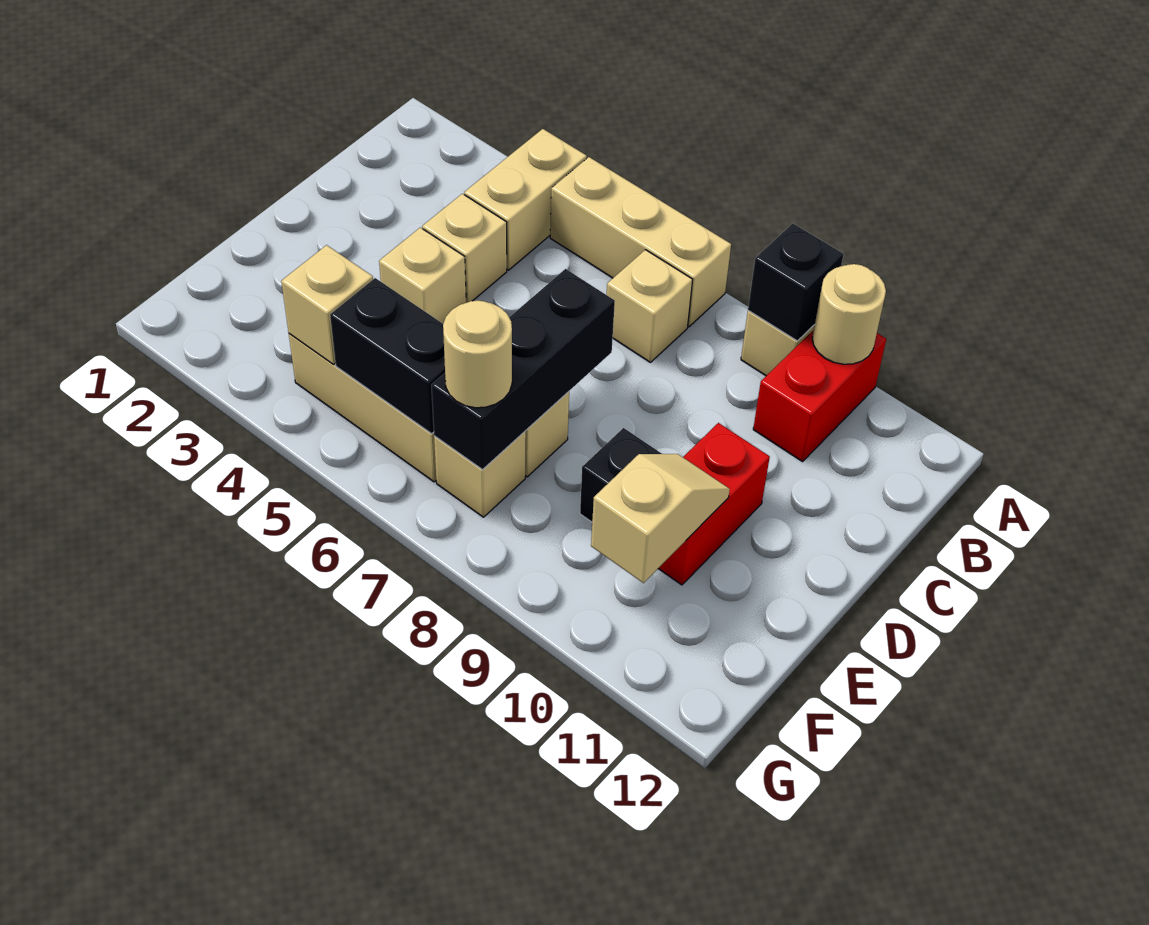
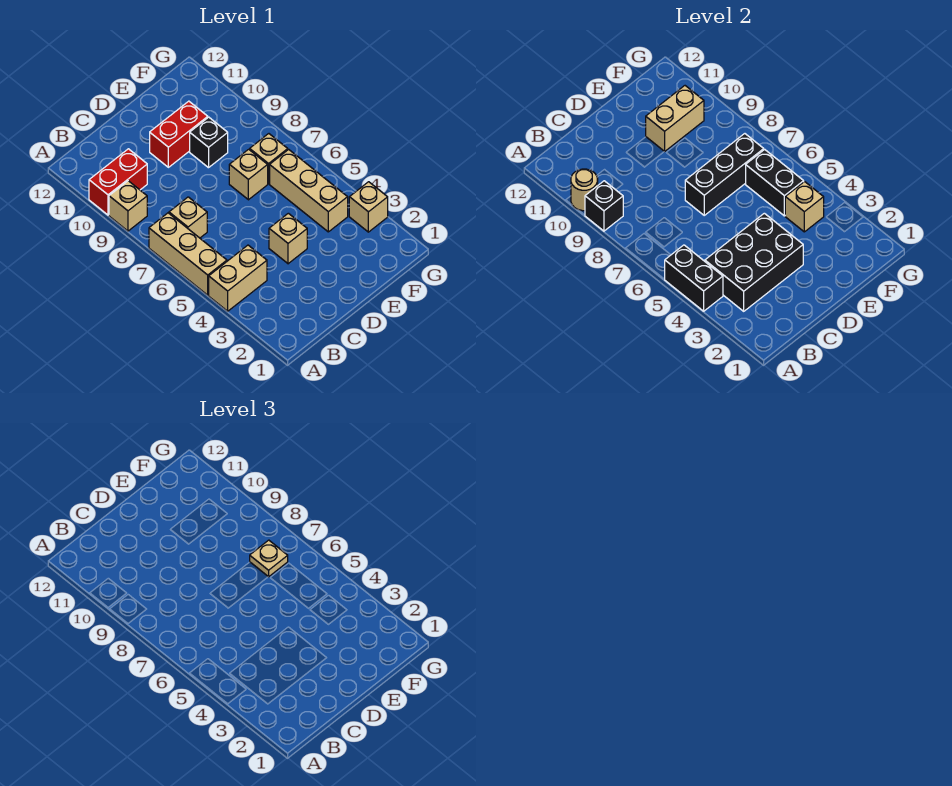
none -> black brick A4:A5 level 2
none -> black brick B3:D4 level 2
tan brick C4 level 1 -> tan brick G3 level 1
tan slope E10:F10 level 2 top F -> tan brick E10:F10 level 2
tan round brick F7 level 3 -> tan plate F7 level 3

